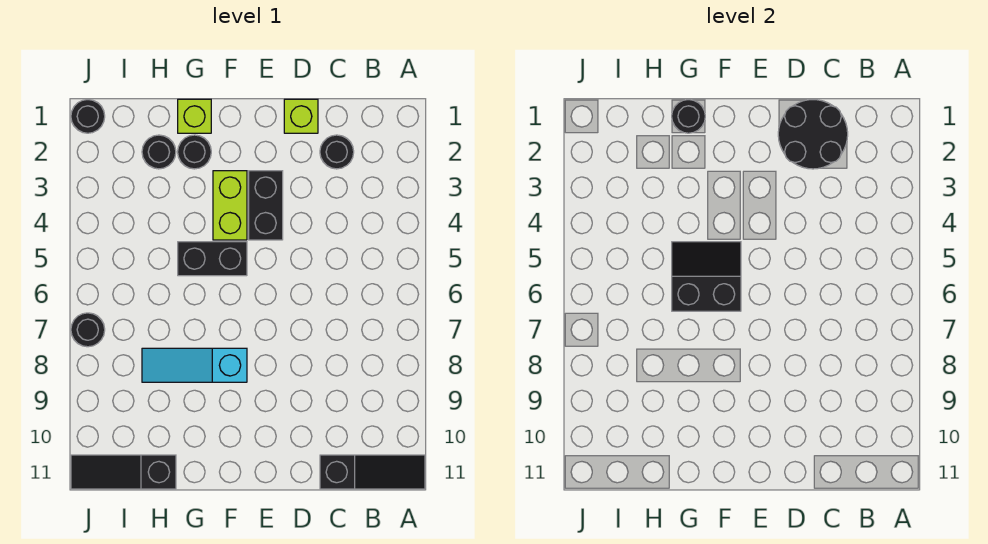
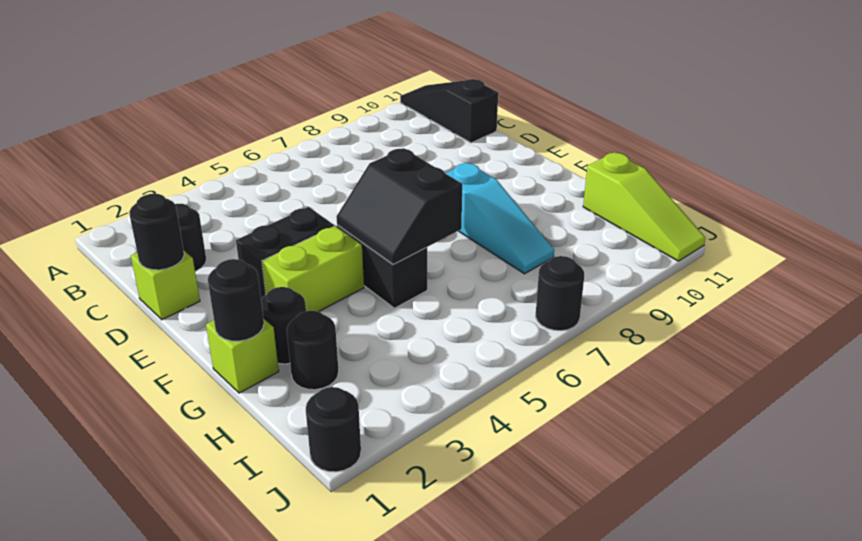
black round brick C1:D2 level 2 -> black round brick D1 level 2
black slope H11:J11 level 1 top H -> lime slope H11:J11 level 1 top H

